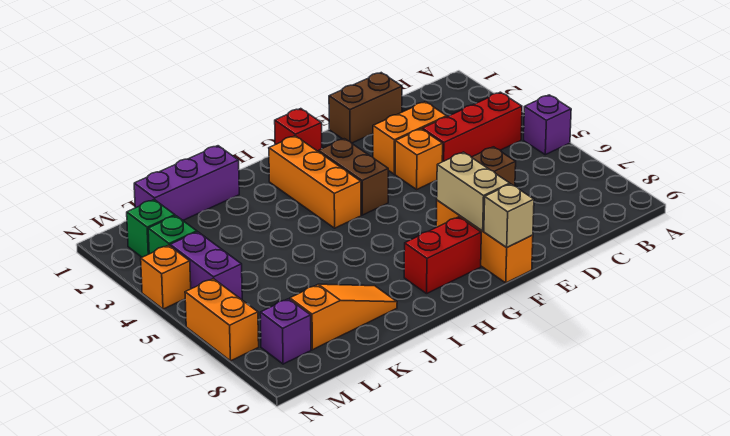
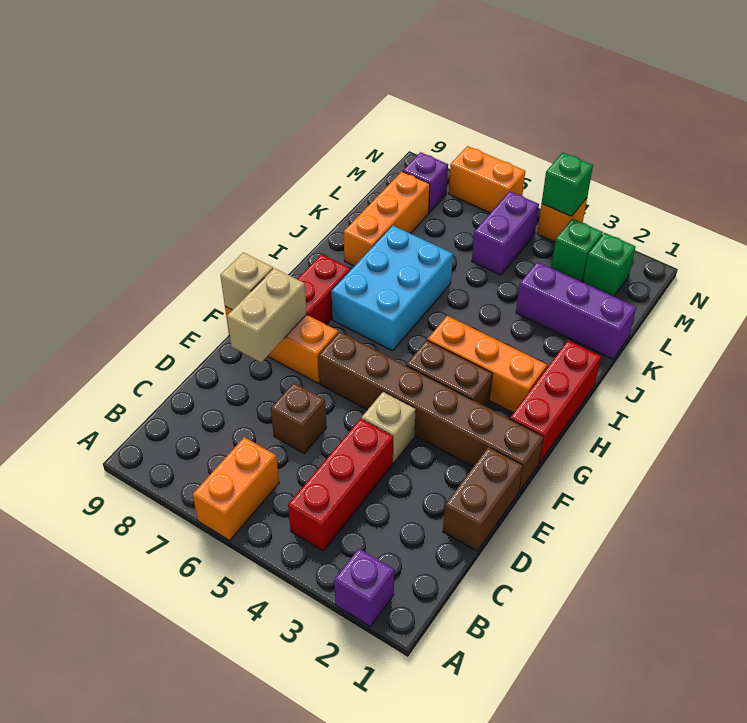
purple brick A5 level 1 -> purple brick A2 level 1
orange brick D3:E3 level 1 -> orange brick A6:B6 level 1
orange brick E4 level 1 -> tan brick E4 level 1
none -> brown brick F1:F6 level 1
tan brick F7:F8 level 2 -> tan brick E8:F8 level 2
red brick G1 level 1 -> red brick G1:I1 level 1
none -> cyan brick H6:J7 level 1
purple brick J1:L1 level 1 -> purple brick K1:K3 level 1
orange slope J8:L8 level 1 top L -> orange brick J8:L8 level 1
purple brick M4:M5 level 1 -> purple brick L5:M5 level 1
none -> green brick N4 level 2

